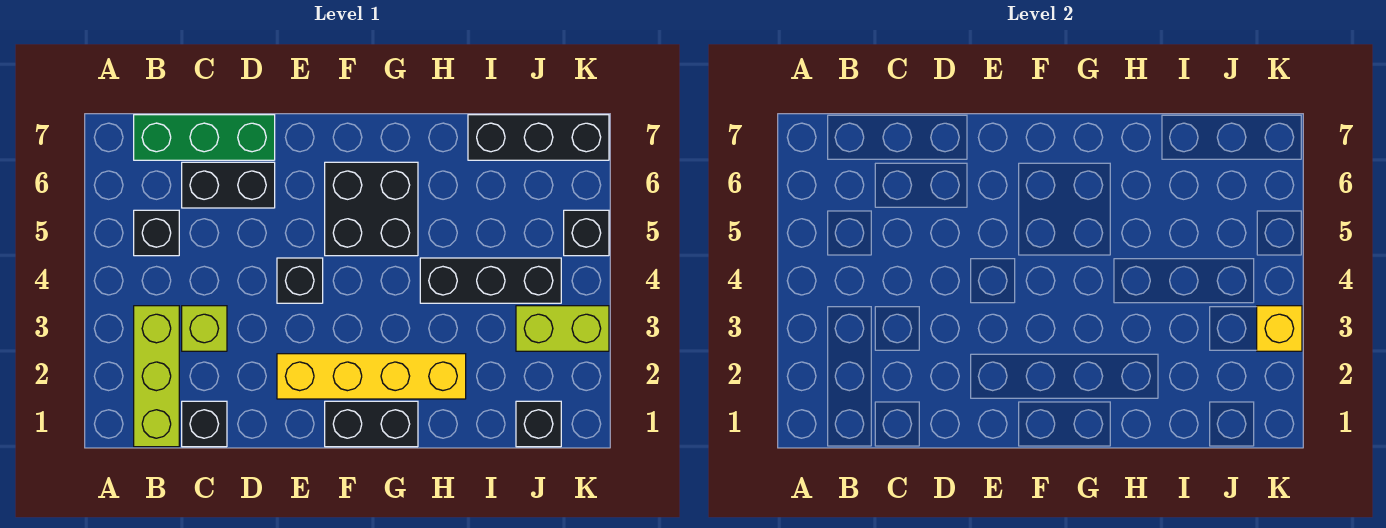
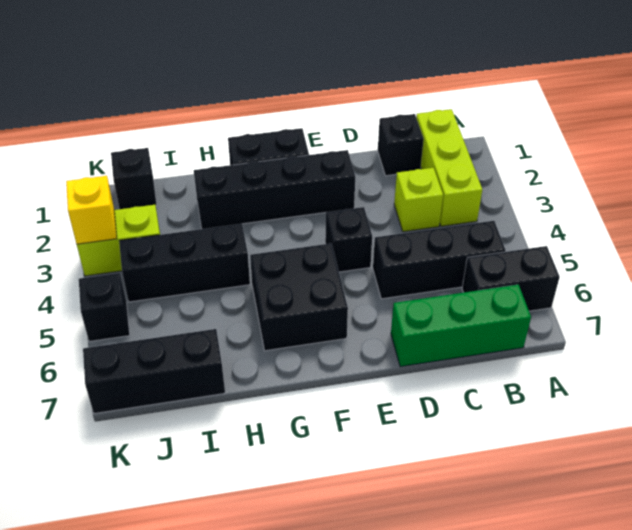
black brick B5 level 1 -> black brick B5:D5 level 1
black brick C6:D6 level 1 -> black brick A6:B6 level 1
yellow brick E2:H2 level 1 -> black brick E2:H2 level 1

